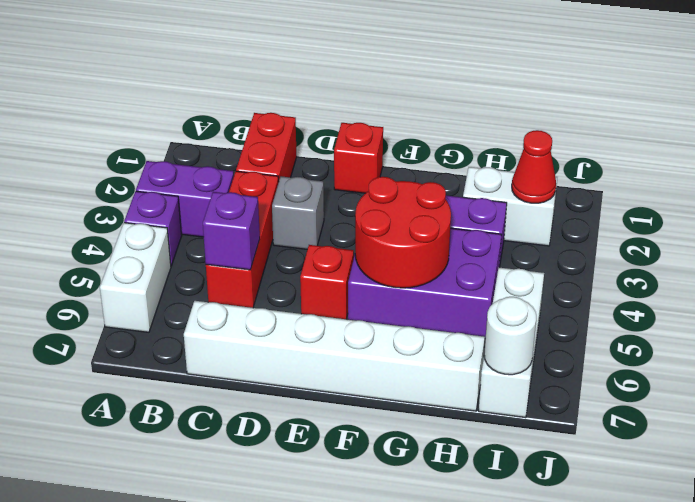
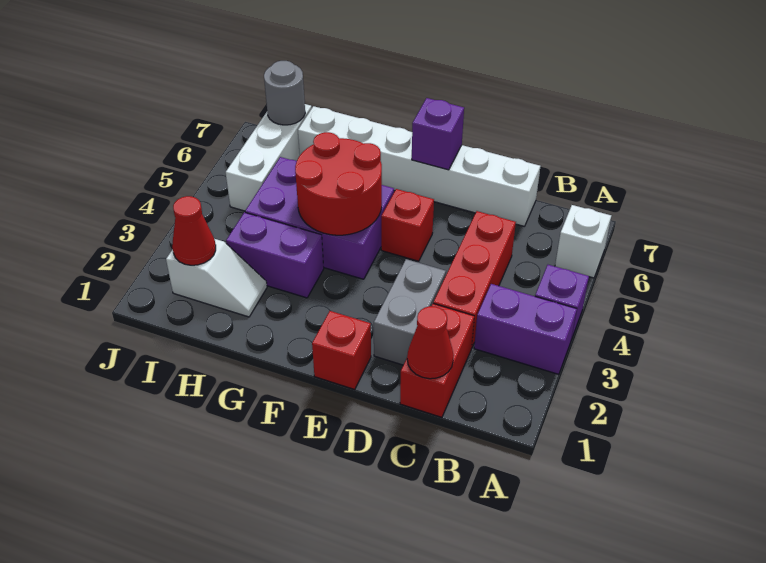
white brick A5:A6 level 1 -> white brick A6 level 1
none -> red cone C1 level 2
purple brick C5 level 2 -> purple brick E7 level 2
grey brick D3 level 1 -> grey brick D2:D3 level 1
white brick H2:I2 level 1 -> white slope H2:I2 level 1 top I
white round brick I7 level 2 -> grey round brick I7 level 2

